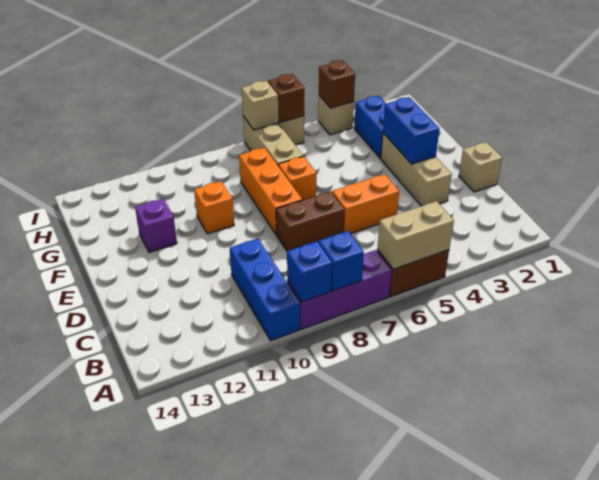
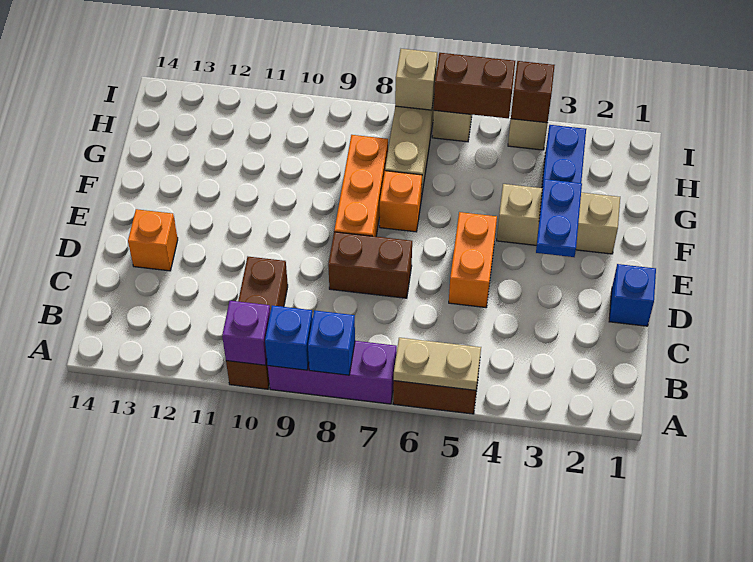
tan brick A5:A6 level 2 -> tan plate A5:A6 level 2
blue brick A10:C10 level 1 -> brown brick A10:C10 level 1
tan brick D1 level 1 -> blue brick D1 level 1
tan brick D3:F3 level 1 -> tan brick F2:F4 level 1
orange brick D5:D6 level 1 -> orange brick D5:E5 level 1
blue brick E3:F3 level 2 -> blue plate E3:F3 level 2
orange brick F10 level 1 -> orange brick D13 level 1
purple brick F12 level 1 -> purple brick A10 level 2
brown brick I6 level 2 -> brown brick I5:I6 level 2

